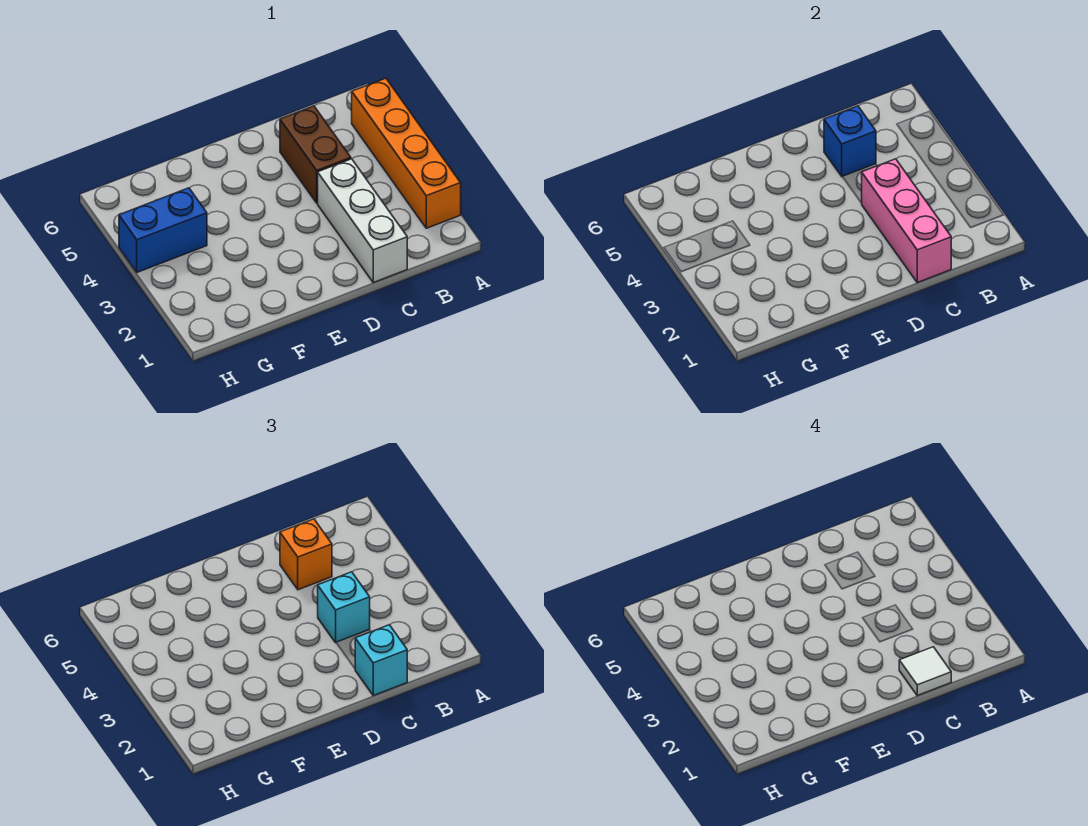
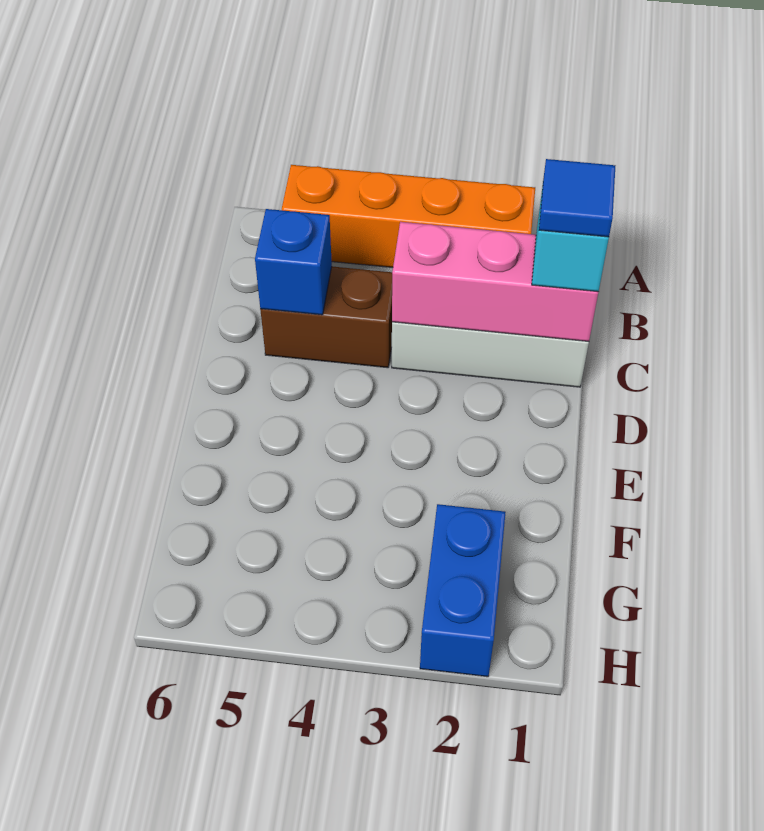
white tile C1 level 4 -> blue tile C1 level 4
cyan brick C3 level 3 -> none
orange brick C5 level 3 -> none
blue brick G4:H4 level 1 -> blue brick G2:H2 level 1

